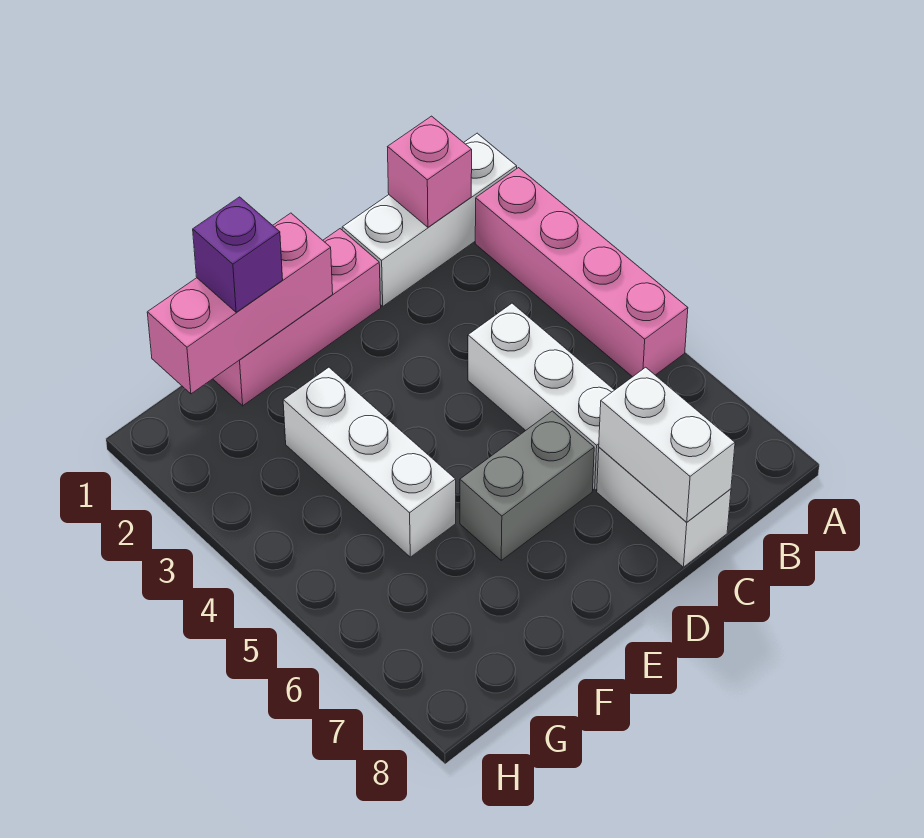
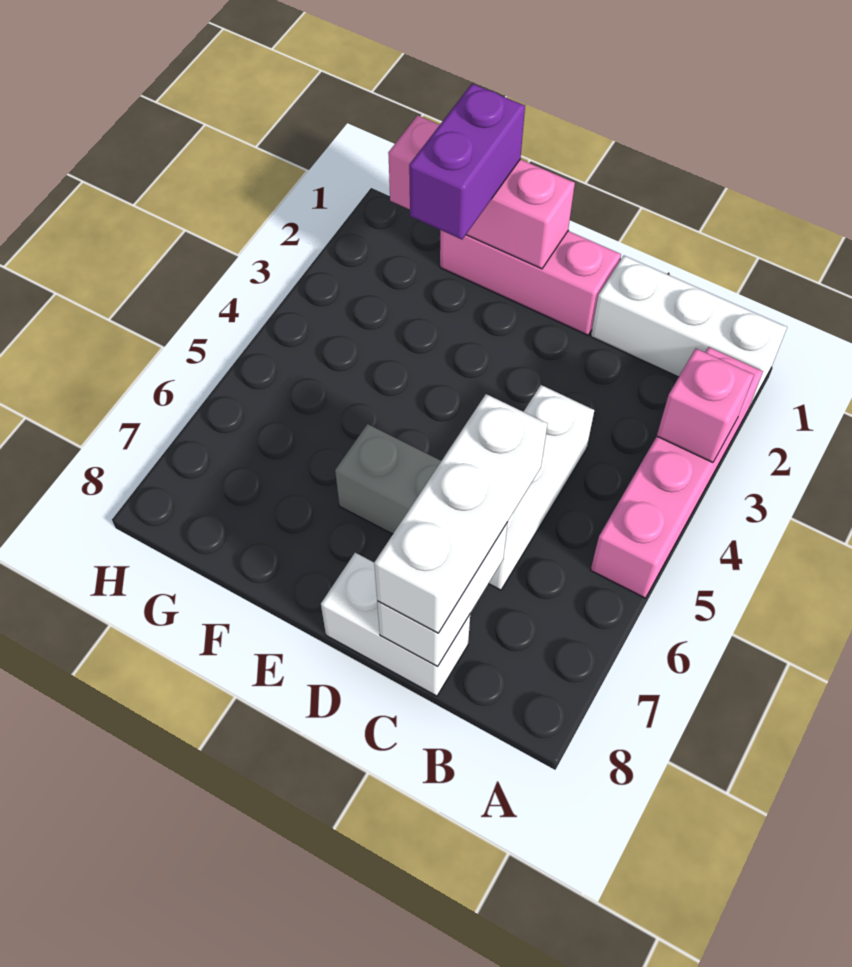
pink brick B1 level 2 -> pink brick A3 level 2
white brick C7:C8 level 1 -> white brick C8:D8 level 1
purple brick F1 level 3 -> purple brick F1:F2 level 3
white brick F3:F5 level 1 -> white brick C6:C8 level 3

